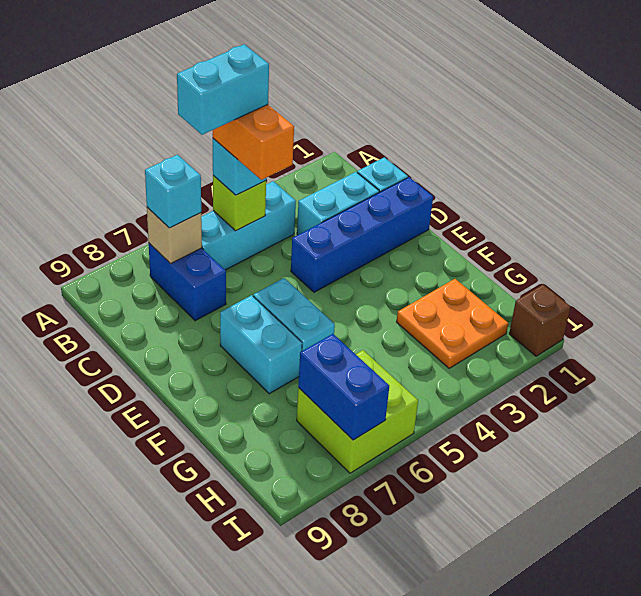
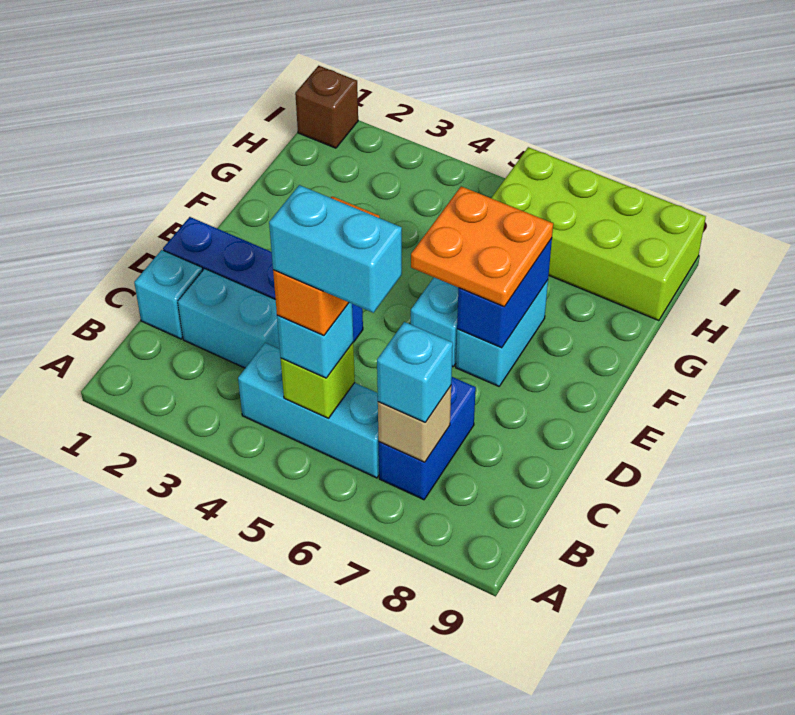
orange plate G2:H3 level 1 -> orange plate E6:F7 level 3
lime brick H6:I7 level 1 -> lime brick H6:I9 level 1
blue brick H7:I7 level 2 -> blue brick E7:F7 level 2

